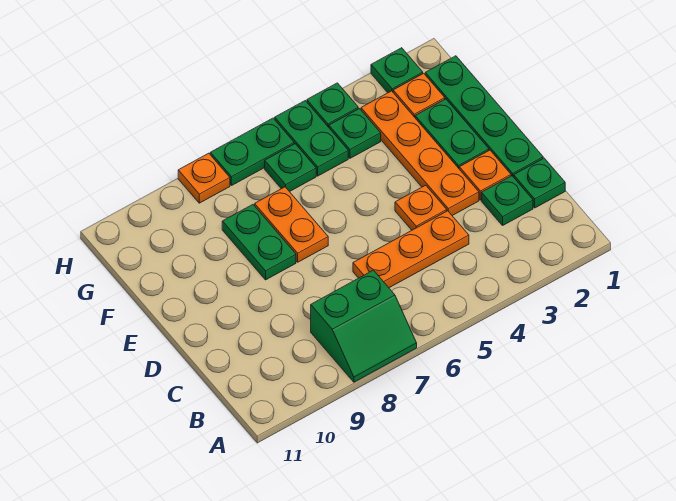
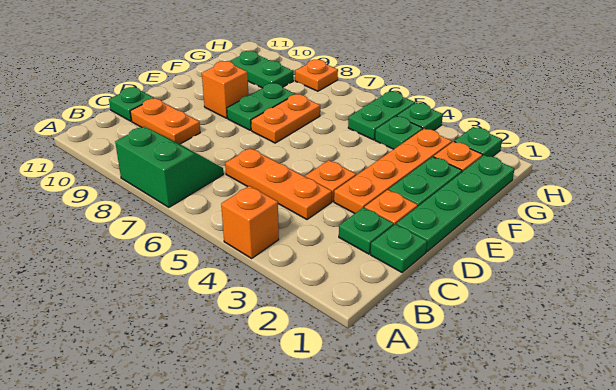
none -> orange brick A4 level 1
green slope A7:B8 level 1 top B -> green slope A7:B8 level 1 top A
none -> orange plate C9:C10 level 1
none -> orange brick E9 level 1
green plate G6 level 1 -> green plate C11 level 1
green plate H6:H7 level 1 -> green plate G9:G10 level 1

